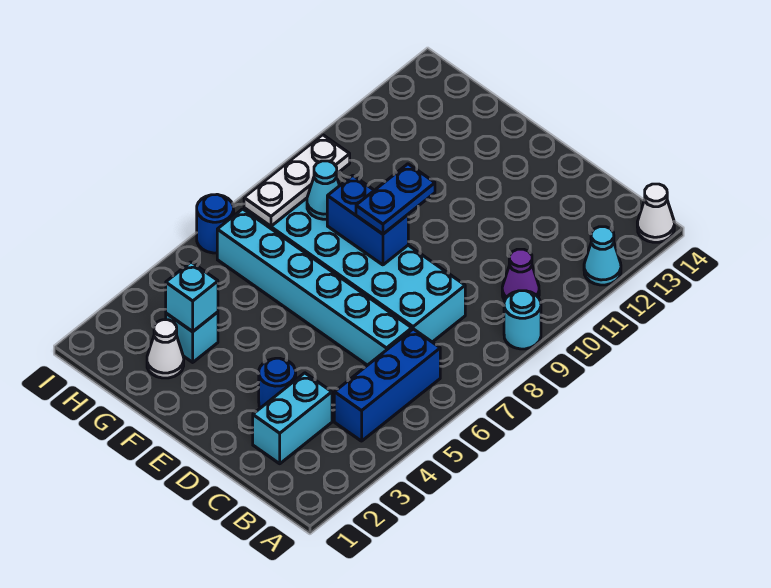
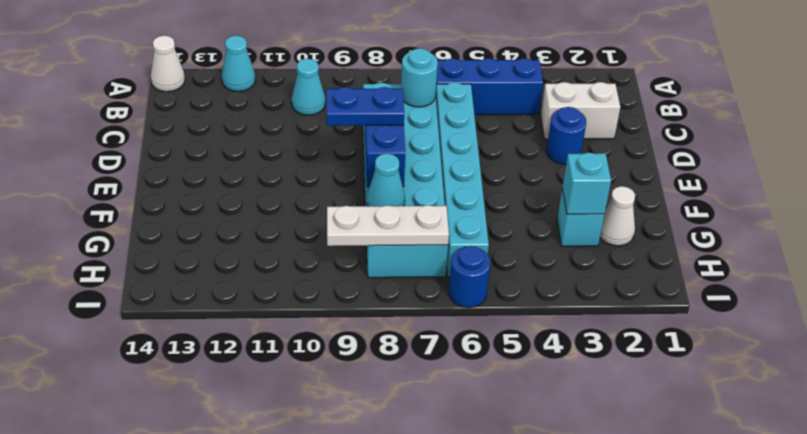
cyan round brick A9 level 1 -> cyan round brick C7 level 2
purple cone B10 level 1 -> cyan cone B10 level 1
cyan brick C2:C3 level 1 -> white brick C2:C3 level 1

